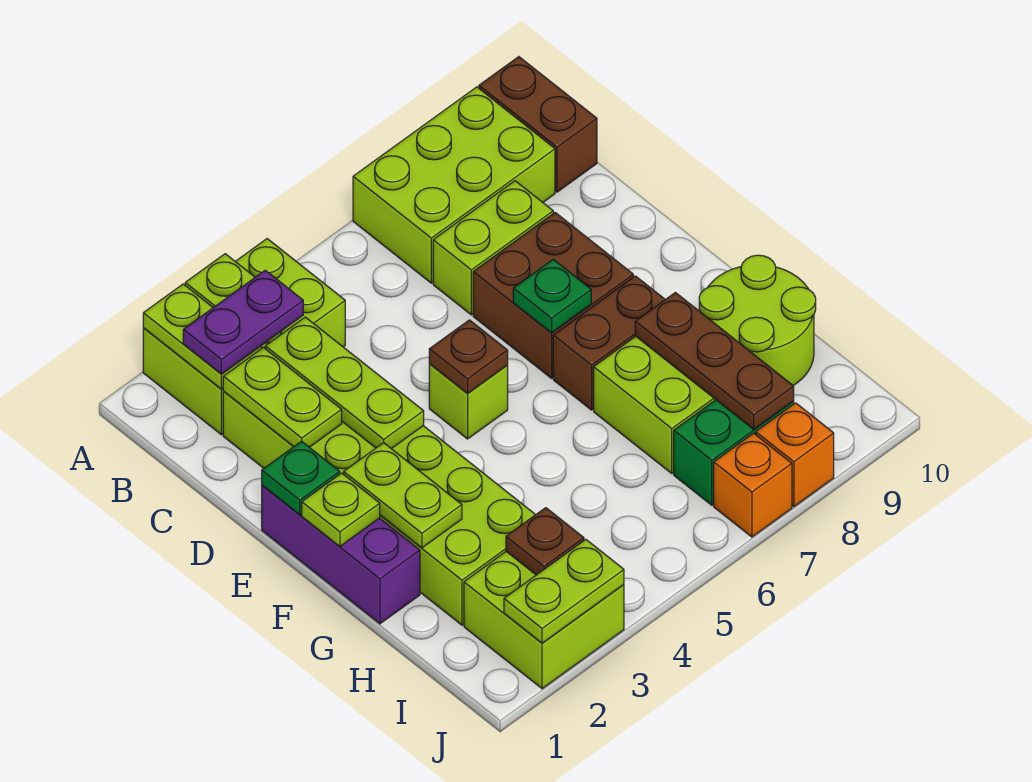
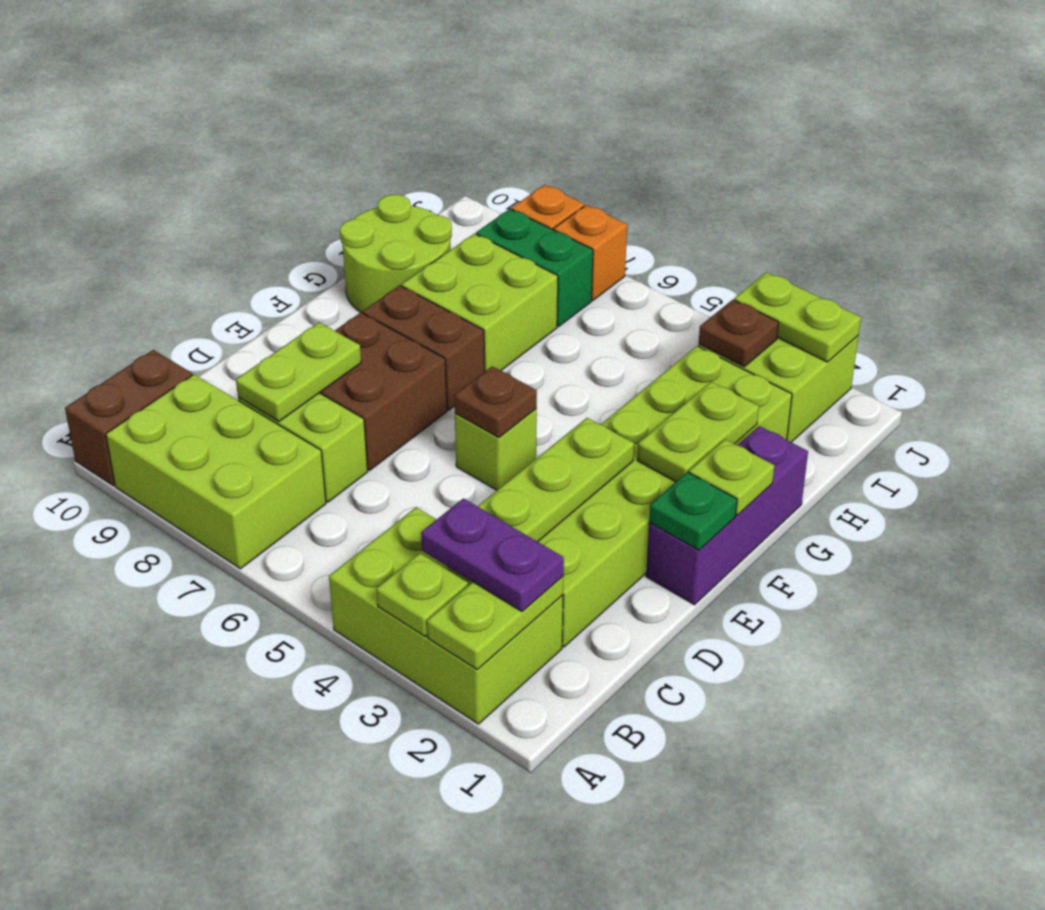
lime plate C2:D2 level 2 -> lime plate C8:D8 level 2
green plate E7 level 2 -> none
brown plate G8:I8 level 2 -> none

